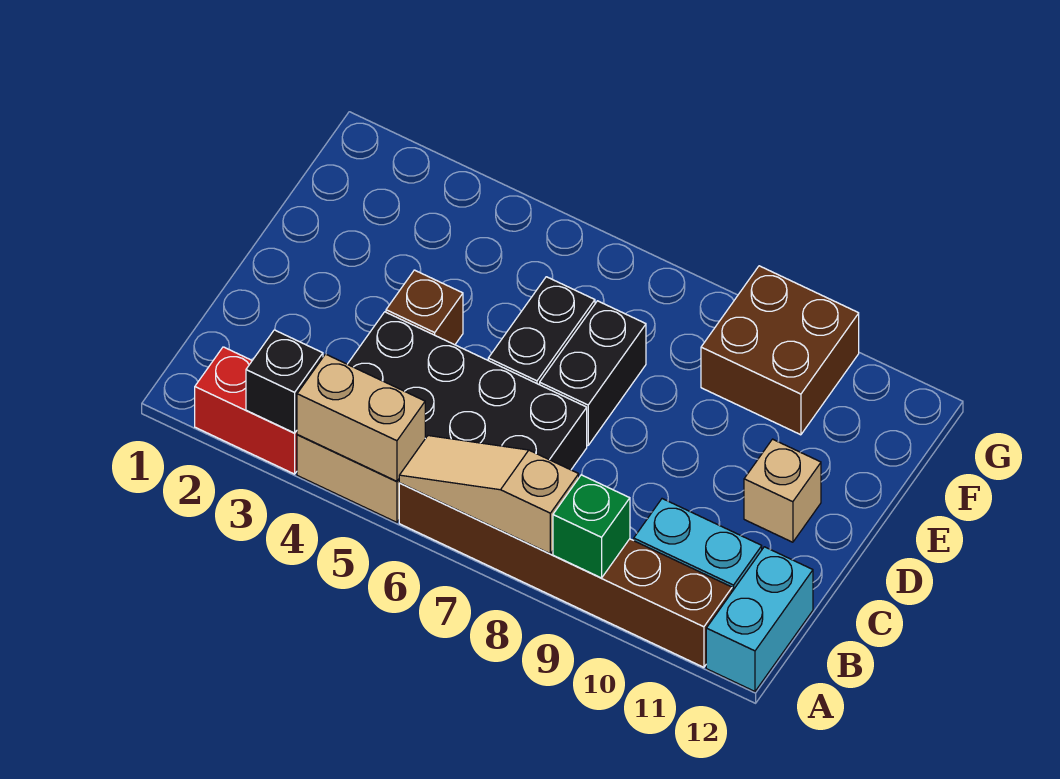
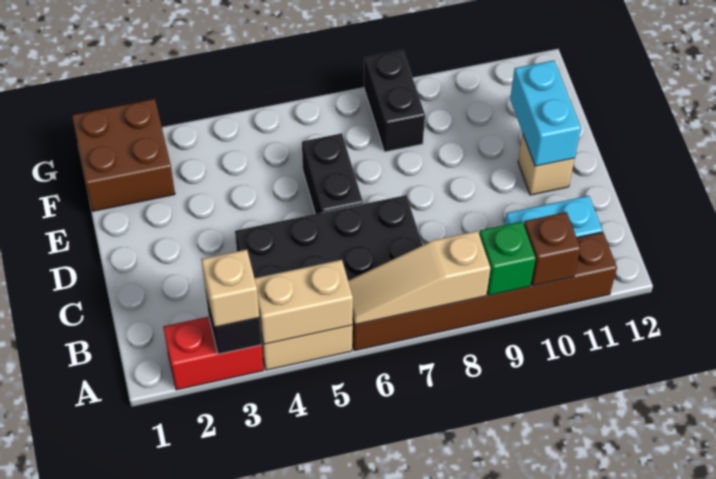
none -> tan brick A3 level 3
cyan brick A12:B12 level 1 -> cyan brick D11:E11 level 2
brown brick D4 level 1 -> brown brick A10 level 2
black brick D7:E7 level 1 -> black brick F8:G8 level 1
brown brick F9:G10 level 1 -> brown brick F1:G2 level 1

